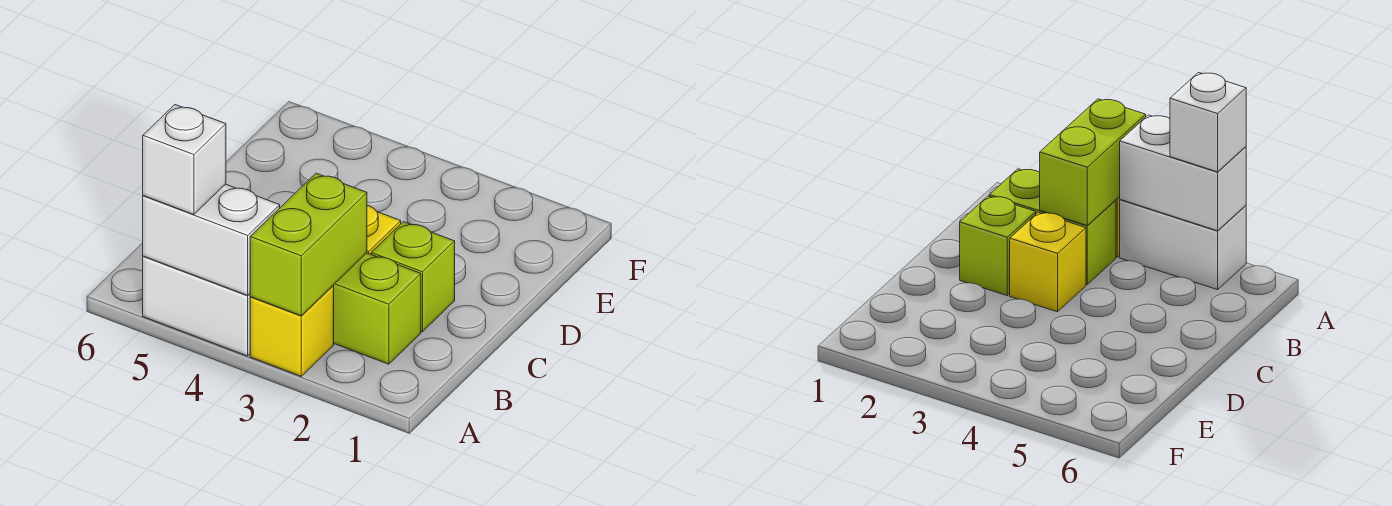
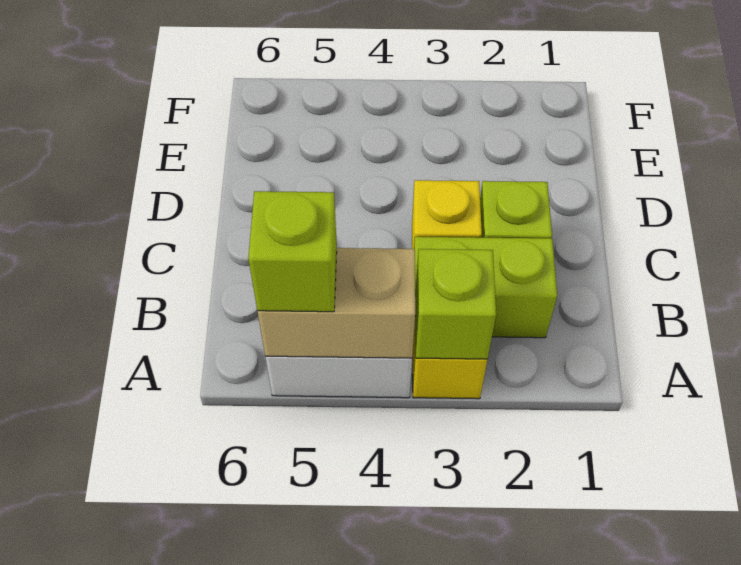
lime brick A3:B3 level 2 -> lime brick A3 level 2
white brick A4:A5 level 2 -> tan brick A4:A5 level 2
white brick A5 level 3 -> lime brick A5 level 3

